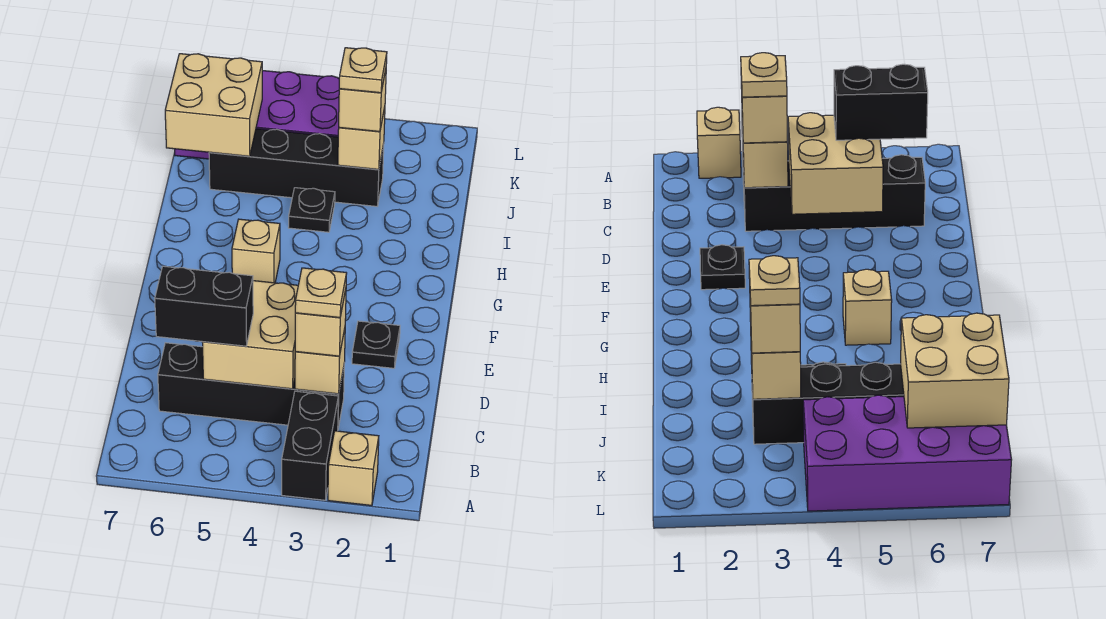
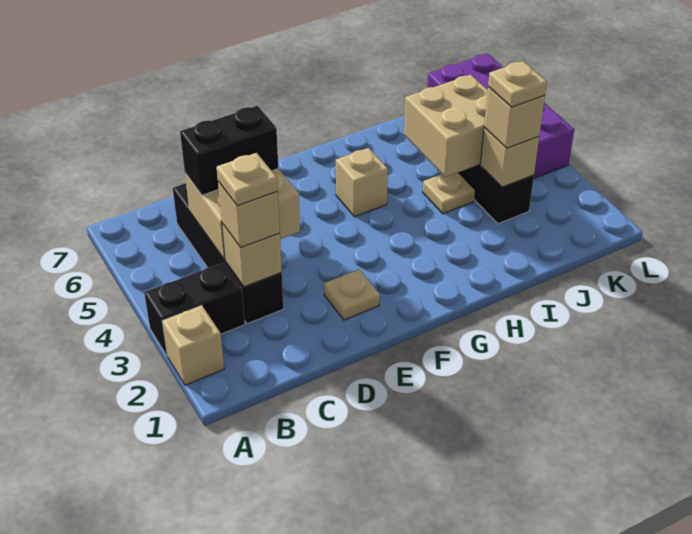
black brick C5:C6 level 3 -> black brick C5:D5 level 3
black plate E2 level 1 -> tan plate E2 level 1
black plate I4 level 1 -> tan plate I4 level 1
tan brick J6:K7 level 2 -> tan brick I4:J5 level 2

